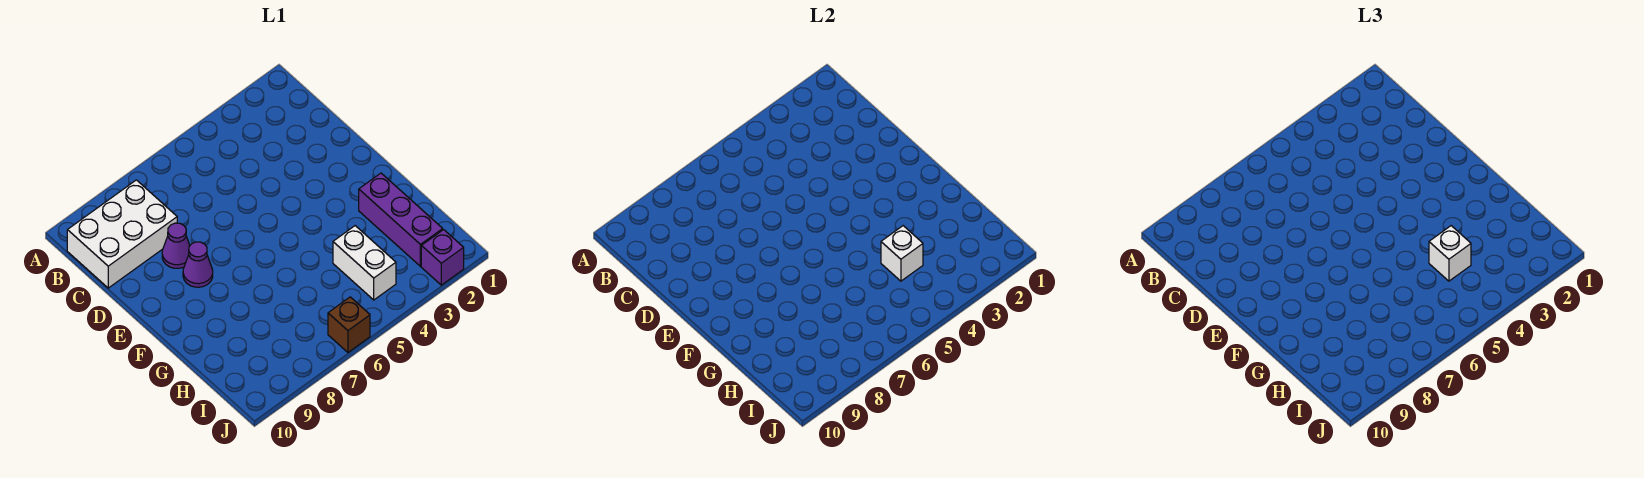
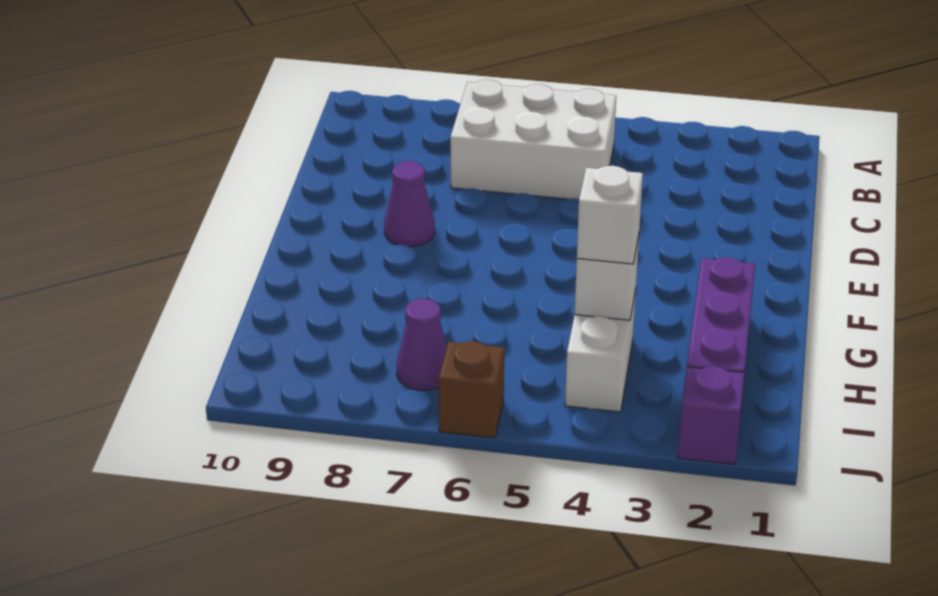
white brick B8:C10 level 1 -> white brick B5:C7 level 1
purple cone D8 level 1 -> purple cone I7 level 1

